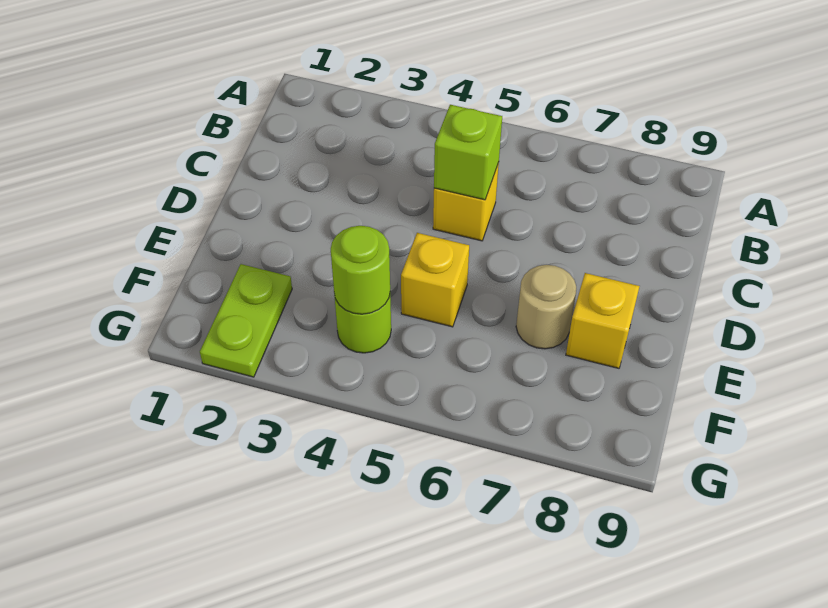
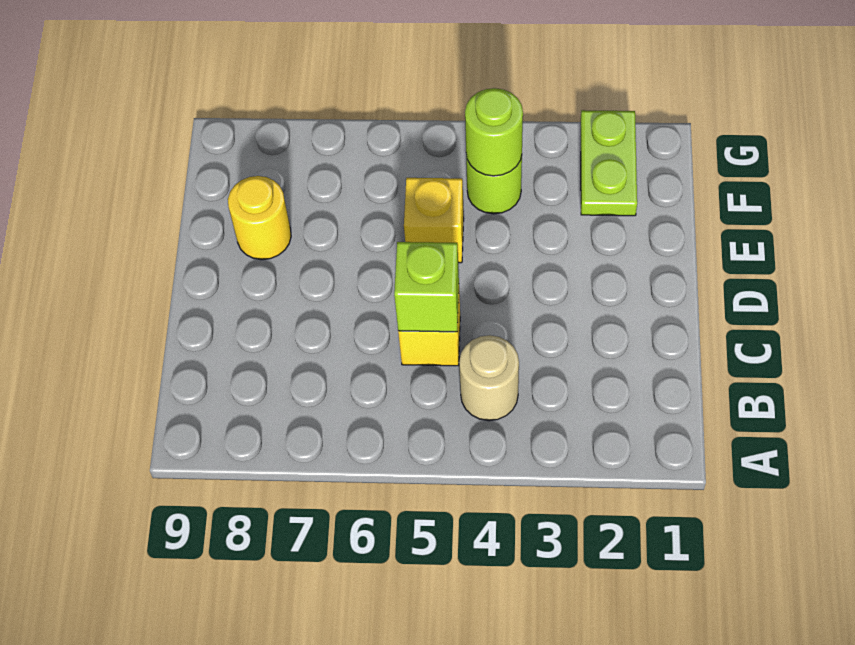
tan round brick E7 level 1 -> tan round brick B4 level 1
yellow brick E8 level 1 -> yellow round brick E8 level 1

